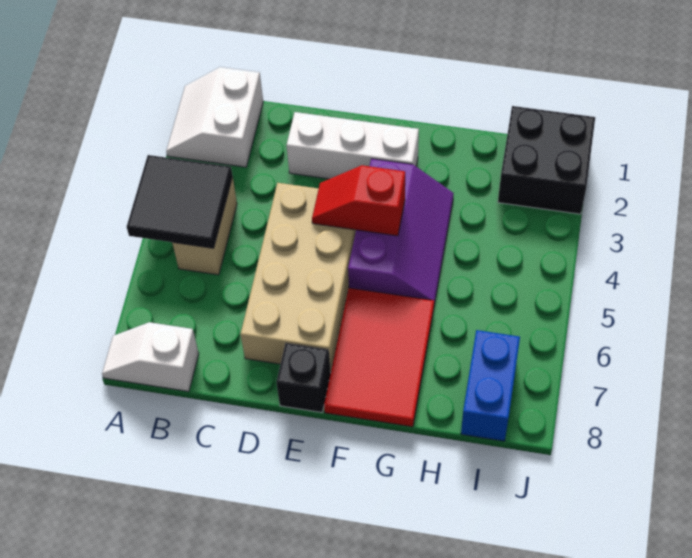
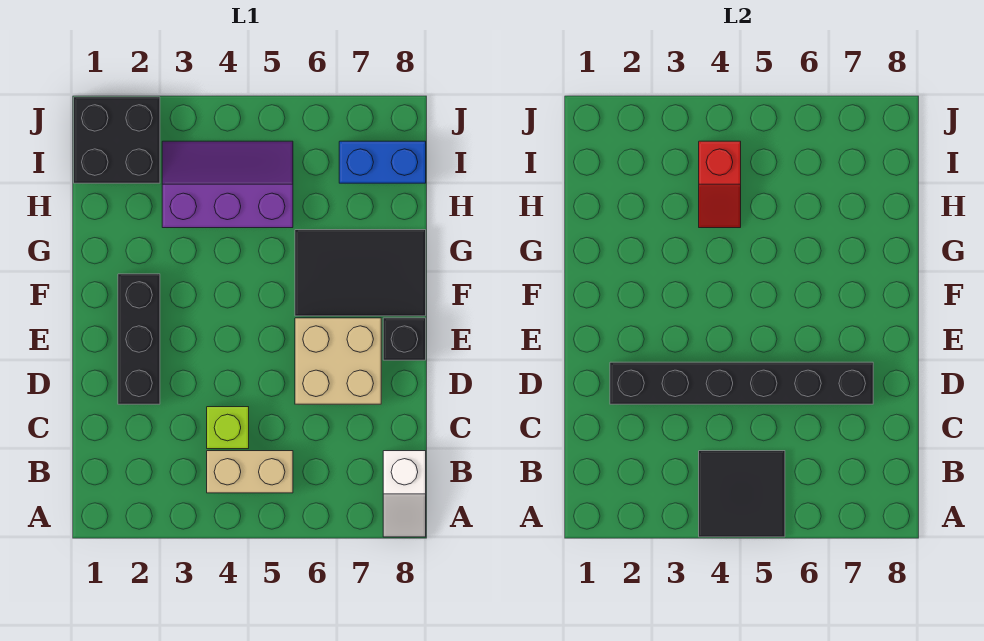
white slope A1:B2 level 1 top B -> none
none -> lime brick C4 level 1
white brick D2:F2 level 1 -> black brick D2:F2 level 1
none -> black brick D2:D7 level 2
tan brick D4:E7 level 1 -> tan brick D6:E7 level 1
red slope E4:F4 level 2 top F -> red slope H4:I4 level 2 top I
purple slope F3:G5 level 1 top F -> purple slope H3:I5 level 1 top H
red tile F6:G8 level 1 -> black tile F6:G8 level 1

